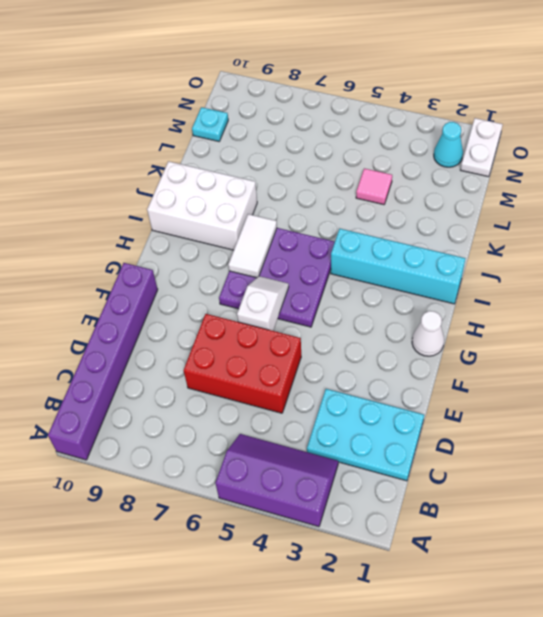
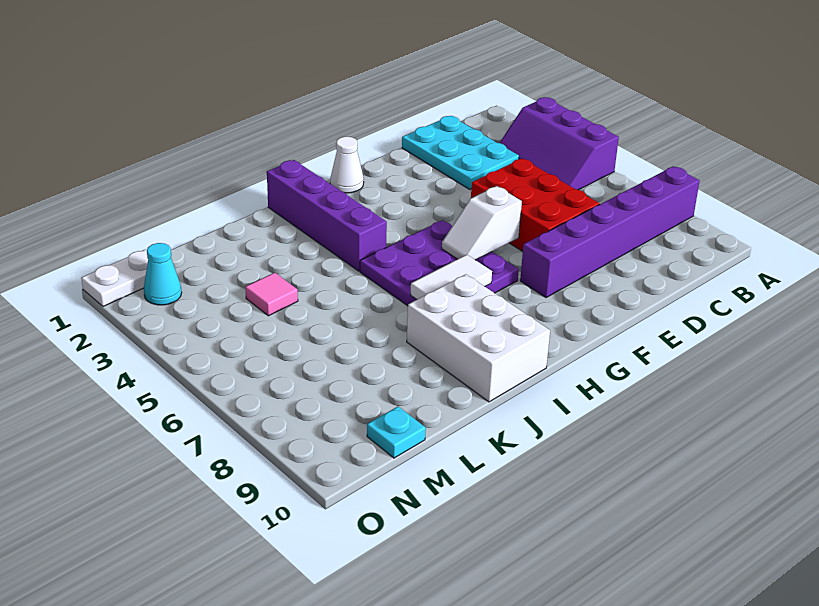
purple brick A10:F10 level 1 -> purple brick A8:F8 level 1
cyan brick I1:I4 level 1 -> purple brick I1:I4 level 1

